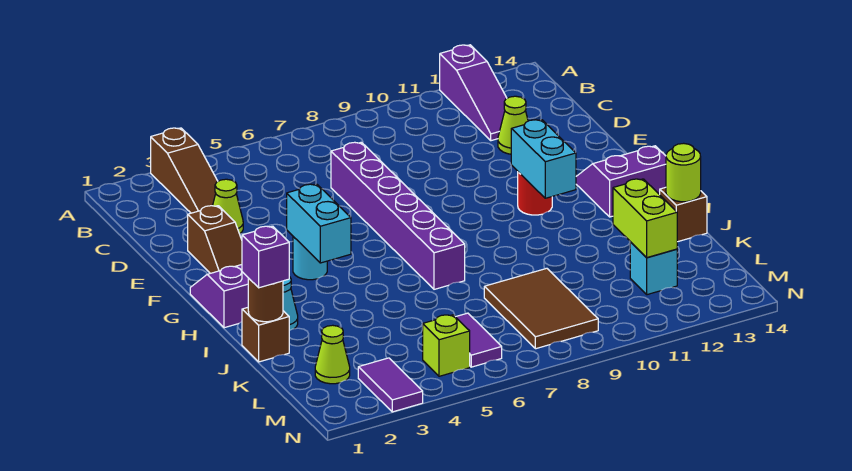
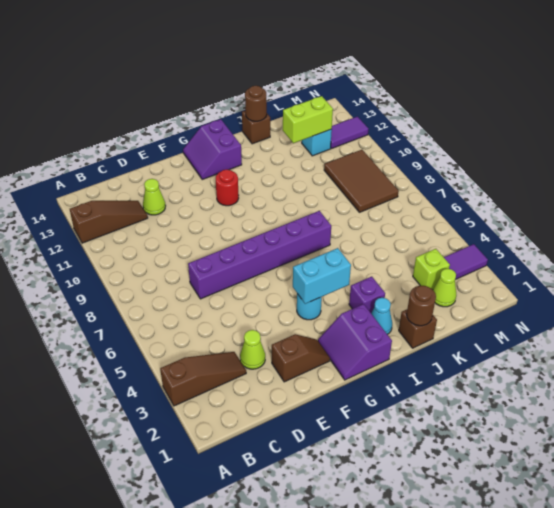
purple slope A12:C12 level 1 top A -> brown slope A12:C12 level 1 top A
cyan brick G11:H11 level 2 -> none
purple brick J1 level 3 -> purple brick I3 level 1
lime round brick J14 level 2 -> brown round brick J14 level 2
brown tile K8:M9 level 1 -> brown tile L8:M10 level 1
purple tile L6:M6 level 1 -> purple tile M12:N12 level 1
lime brick M5 level 1 -> lime brick L3 level 1

